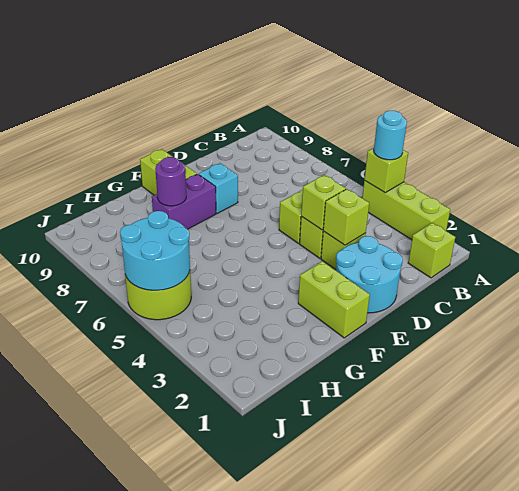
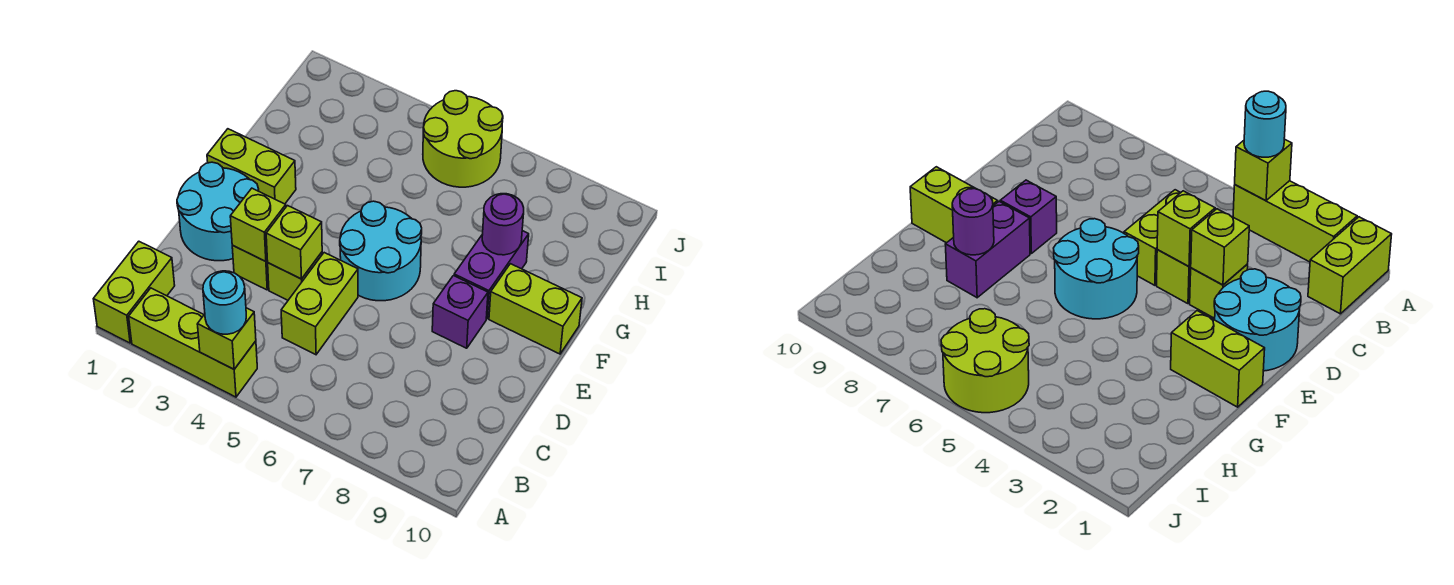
lime brick B1 level 1 -> lime brick A1:B1 level 1
cyan brick E8 level 1 -> purple brick E8 level 1
cyan round brick I5:J6 level 2 -> cyan round brick E5:F6 level 1

